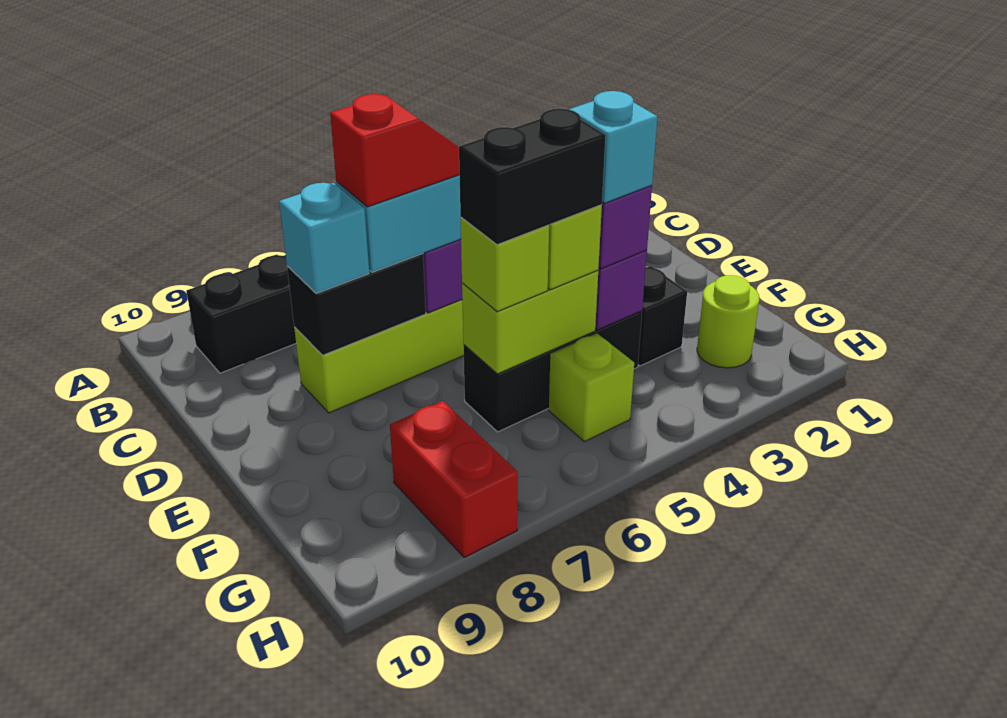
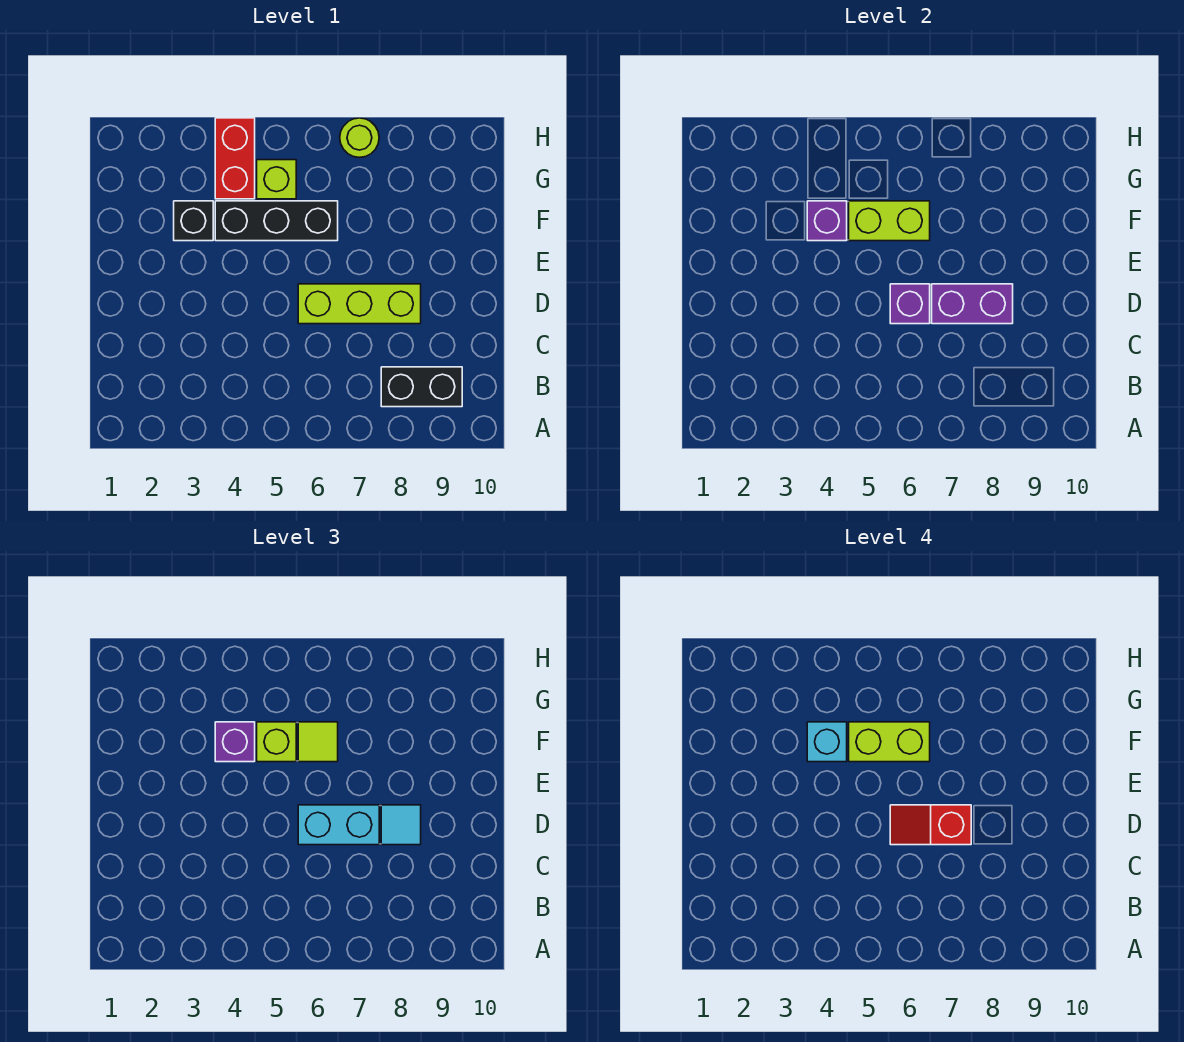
black brick D7:D8 level 2 -> purple brick D7:D8 level 2
cyan brick D8 level 3 -> cyan tile D8 level 3
black brick F5:F6 level 4 -> lime brick F5:F6 level 4
lime brick F6 level 3 -> lime tile F6 level 3
lime round brick G2 level 1 -> lime round brick H7 level 1
red brick G8:H8 level 1 -> red brick G4:H4 level 1

